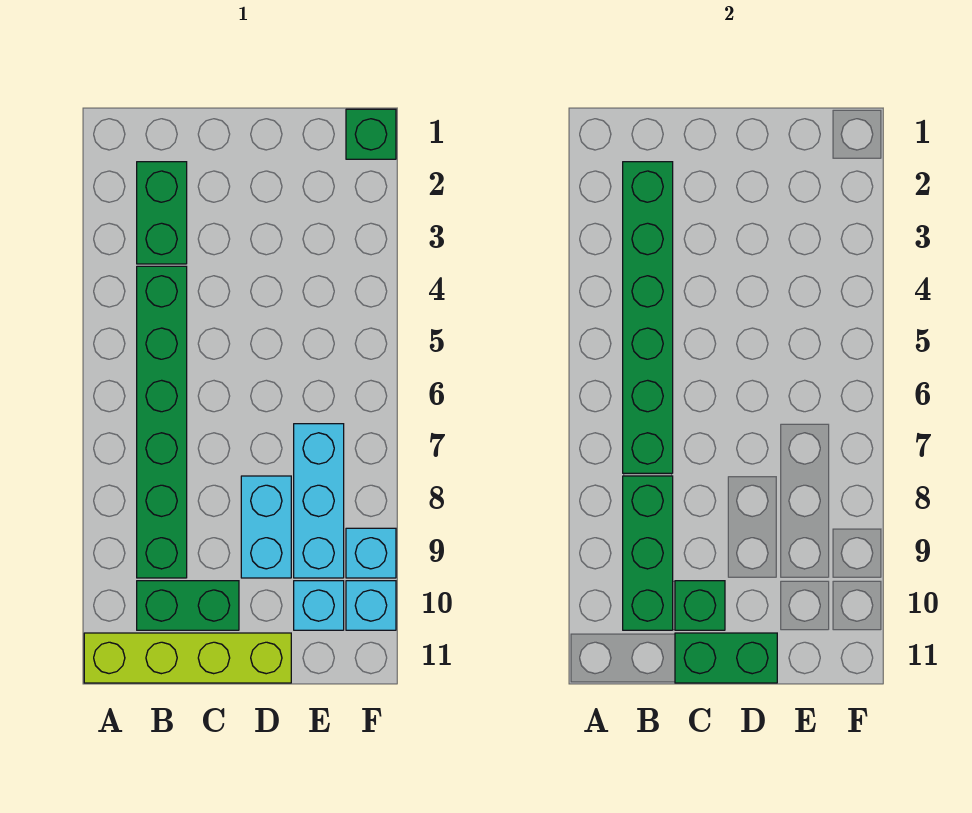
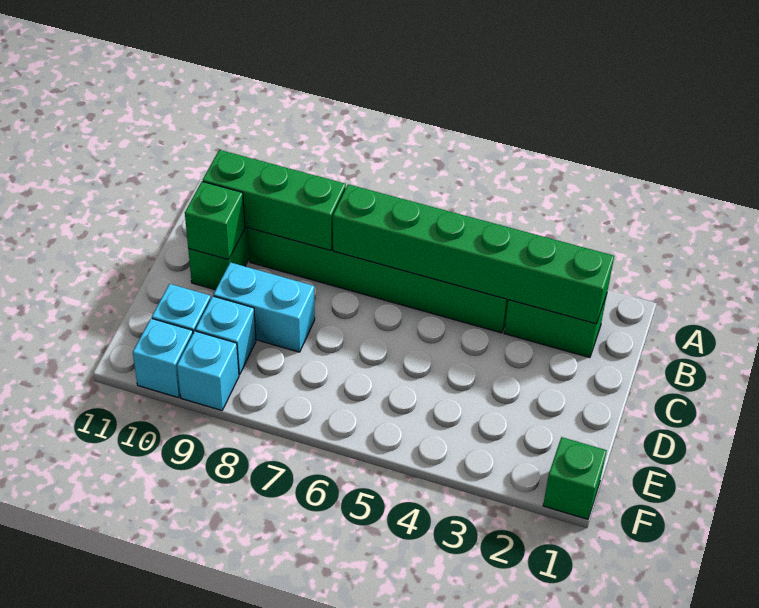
lime brick A11:D11 level 1 -> none
green brick C11:D11 level 2 -> none
cyan brick E7:E9 level 1 -> cyan brick E9 level 1

